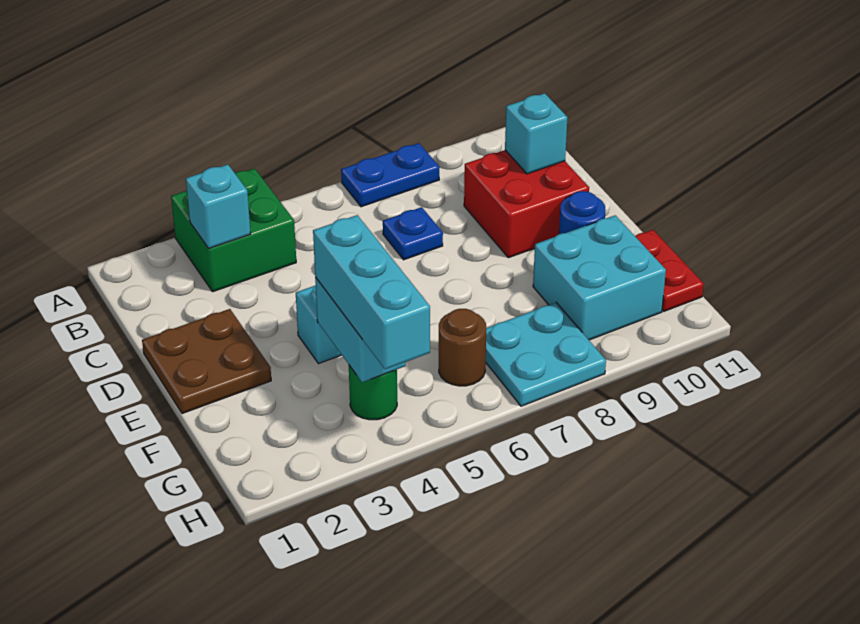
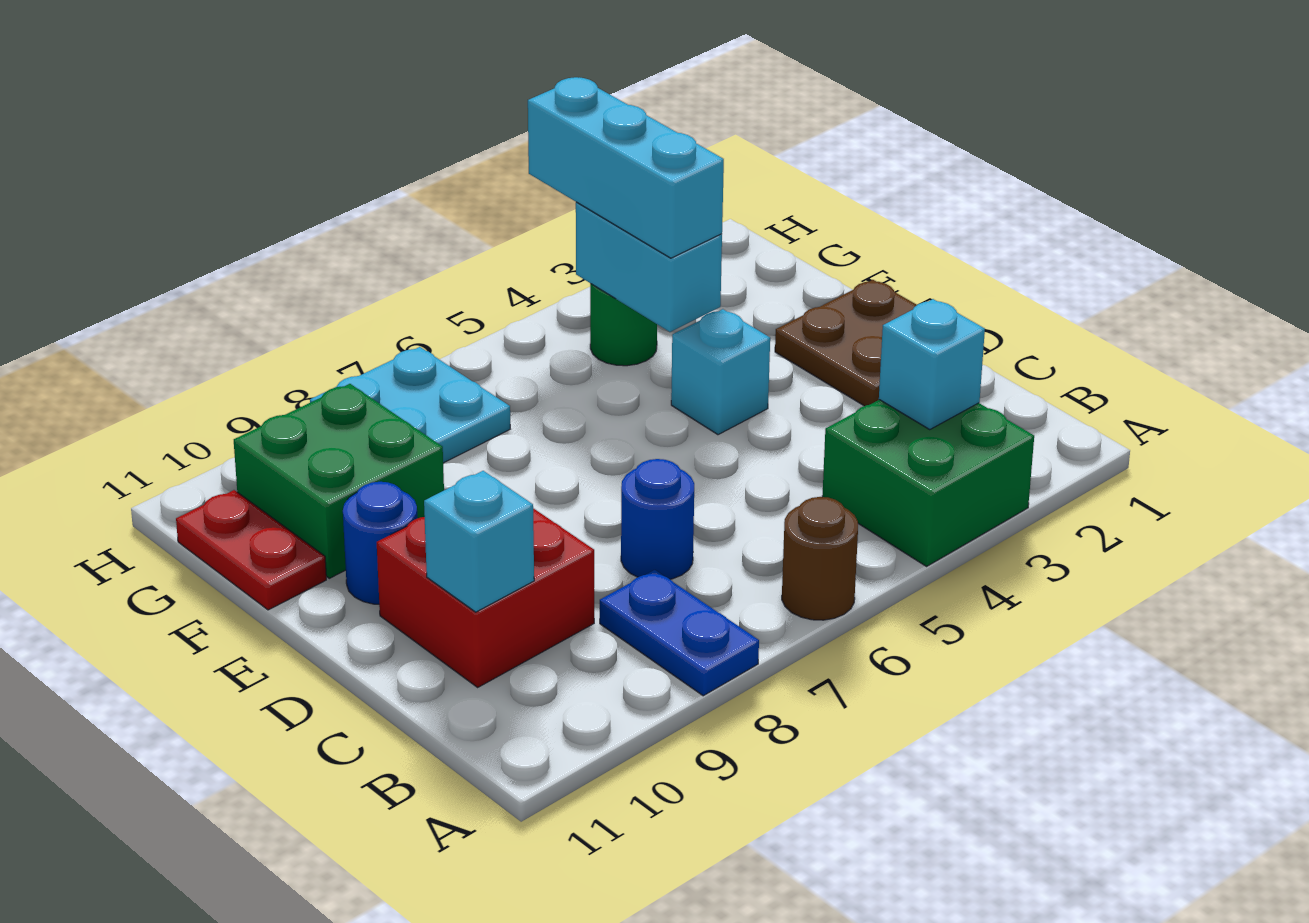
blue plate A7:A8 level 1 -> blue plate A8:B8 level 1
blue plate C7 level 1 -> blue round brick C7 level 1
cyan brick F9:G10 level 1 -> green brick F9:G10 level 1
brown round brick G6 level 1 -> brown round brick A6 level 1

